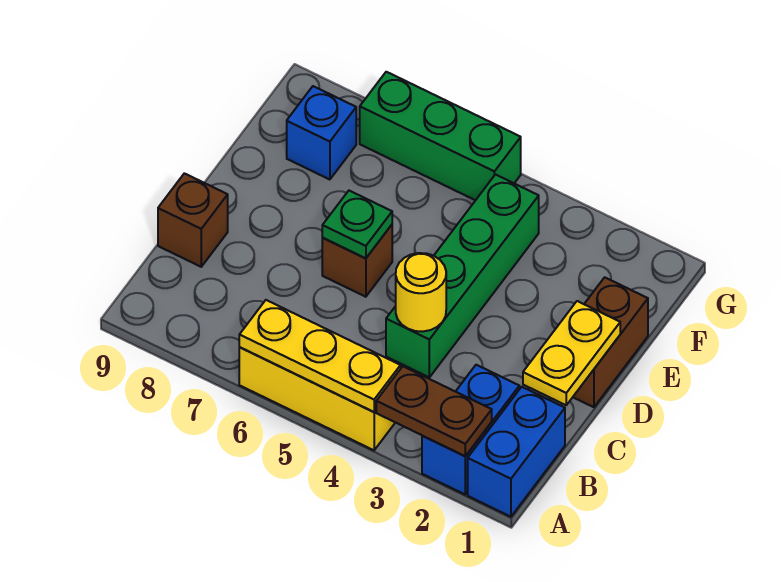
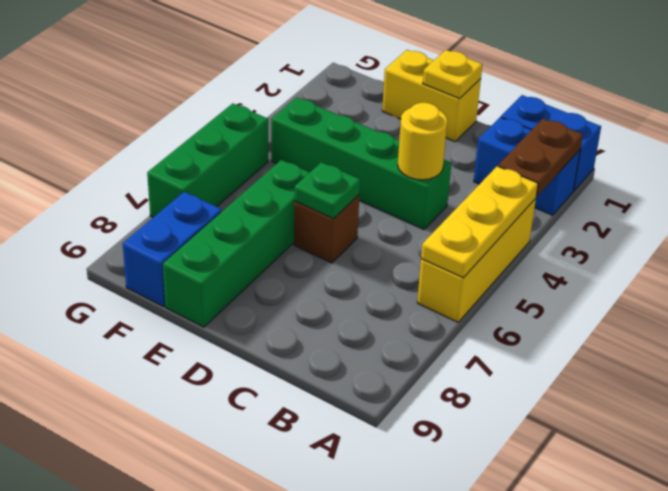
yellow plate C1:D1 level 2 -> yellow plate D1 level 2
brown brick C9 level 1 -> none
brown brick D1:E1 level 1 -> yellow brick D1:E1 level 1
none -> green brick E6:E9 level 1
blue brick F8 level 1 -> blue brick F8:F9 level 1

